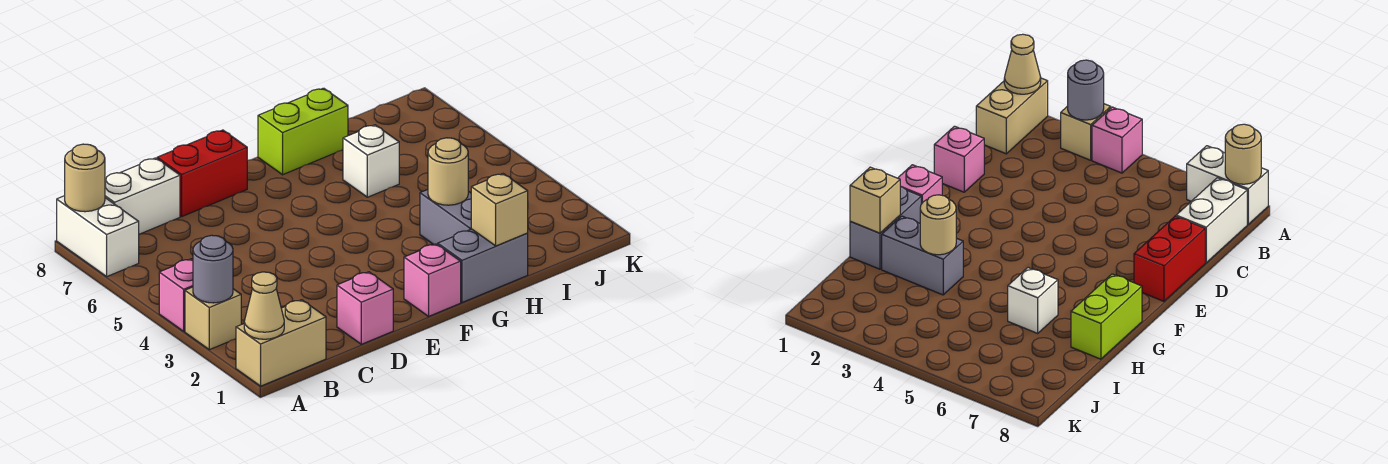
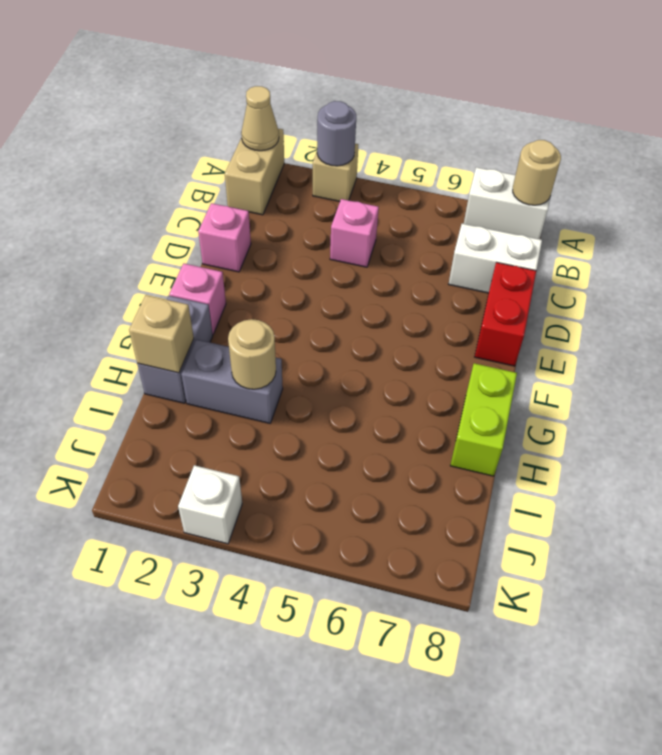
pink brick A4 level 1 -> pink brick C4 level 1
white brick B8:C8 level 1 -> white brick C7:C8 level 1
white brick H6 level 1 -> white brick K3 level 1

